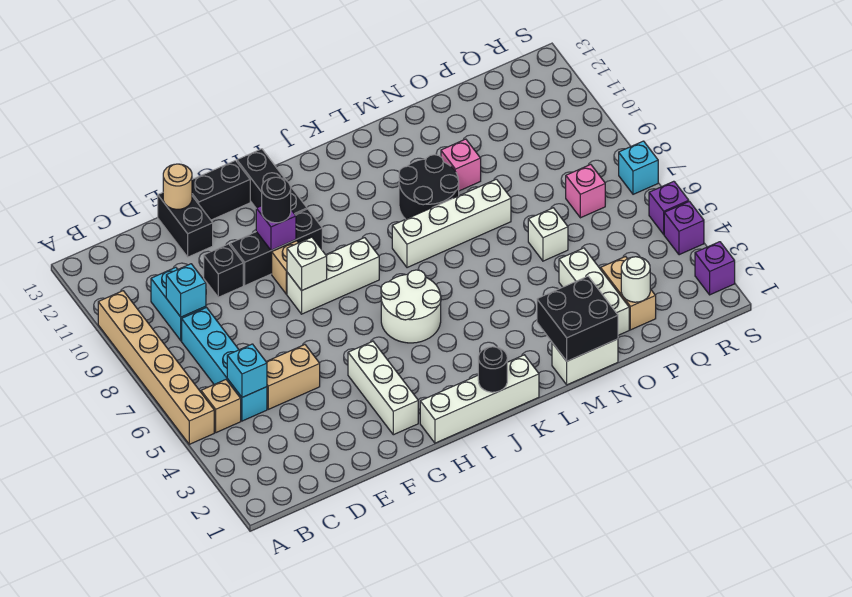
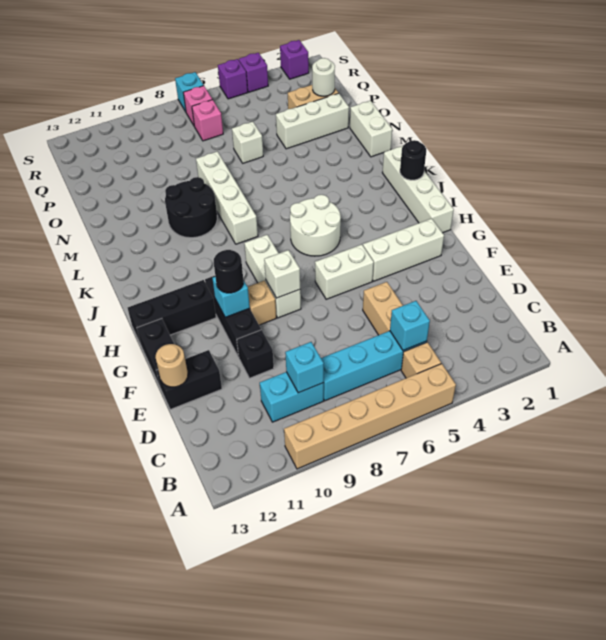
none -> white brick G5:G6 level 1
purple brick G10 level 2 -> cyan brick G10 level 2
black brick M1:N2 level 2 -> none
pink brick N10 level 1 -> pink brick R7 level 1

